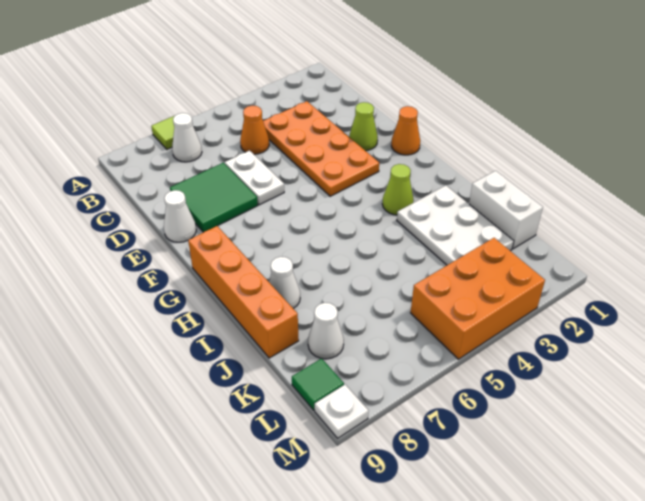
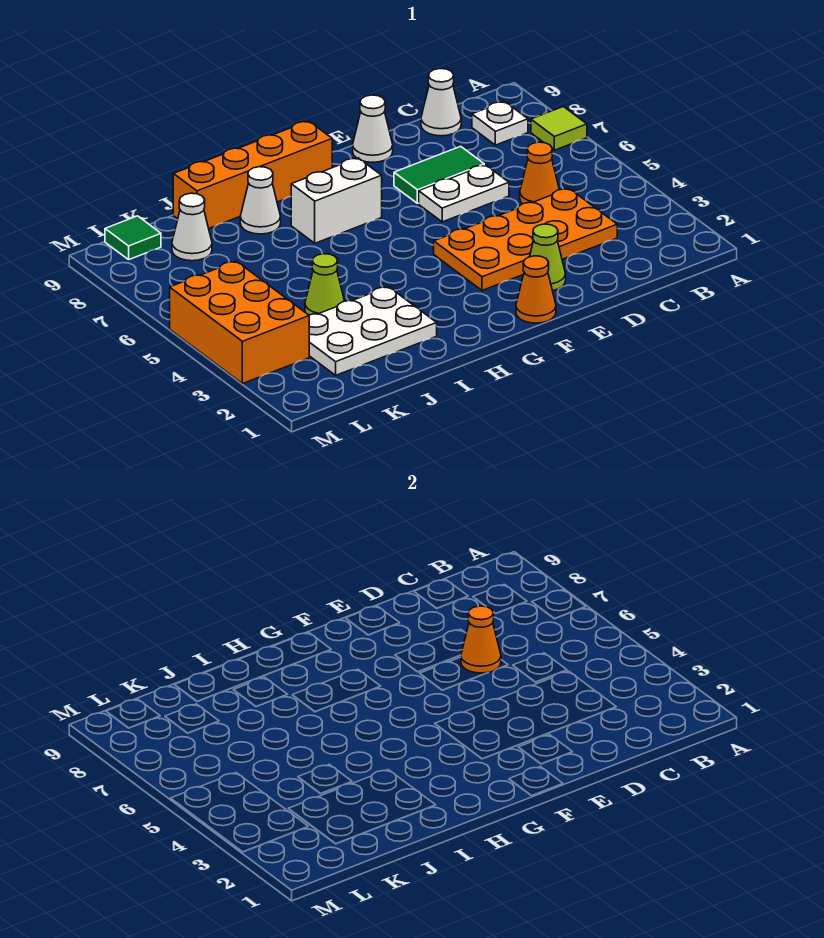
white cone B7 level 1 -> white cone C9 level 1
none -> orange cone D6 level 2
green tile D7:E8 level 1 -> green tile D7:E7 level 1
lime cone H3 level 1 -> lime cone J4 level 1
white brick J1:K1 level 1 -> white brick G7:H7 level 1
white plate M9 level 1 -> white plate B8 level 1

